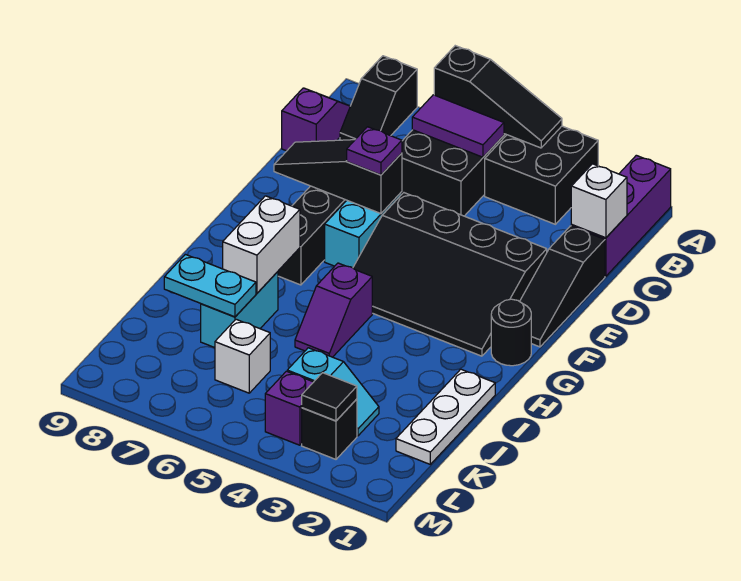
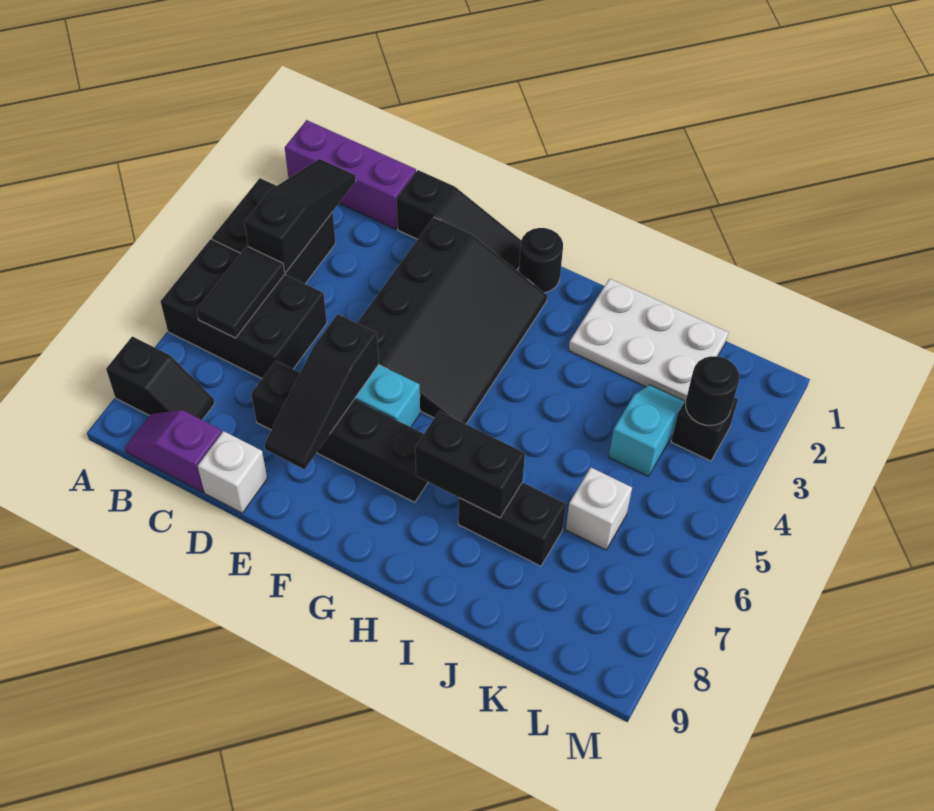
black slope A4:A6 level 2 top 6 -> black slope B2:B4 level 2 top 4
purple tile B5:B6 level 2 -> black tile B5:B6 level 2
white brick C1 level 2 -> white brick D9 level 1
purple plate E6 level 3 -> none
purple slope H5:I5 level 1 top H -> none
white brick H7:I7 level 2 -> black brick H7:I7 level 2
white plate I1:K1 level 1 -> white plate I1:K2 level 1
cyan brick I7:J7 level 1 -> black brick I7:J7 level 1
cyan plate J7:J8 level 2 -> none
black tile L3 level 2 -> black round brick L3 level 2
purple brick L4 level 1 -> none

